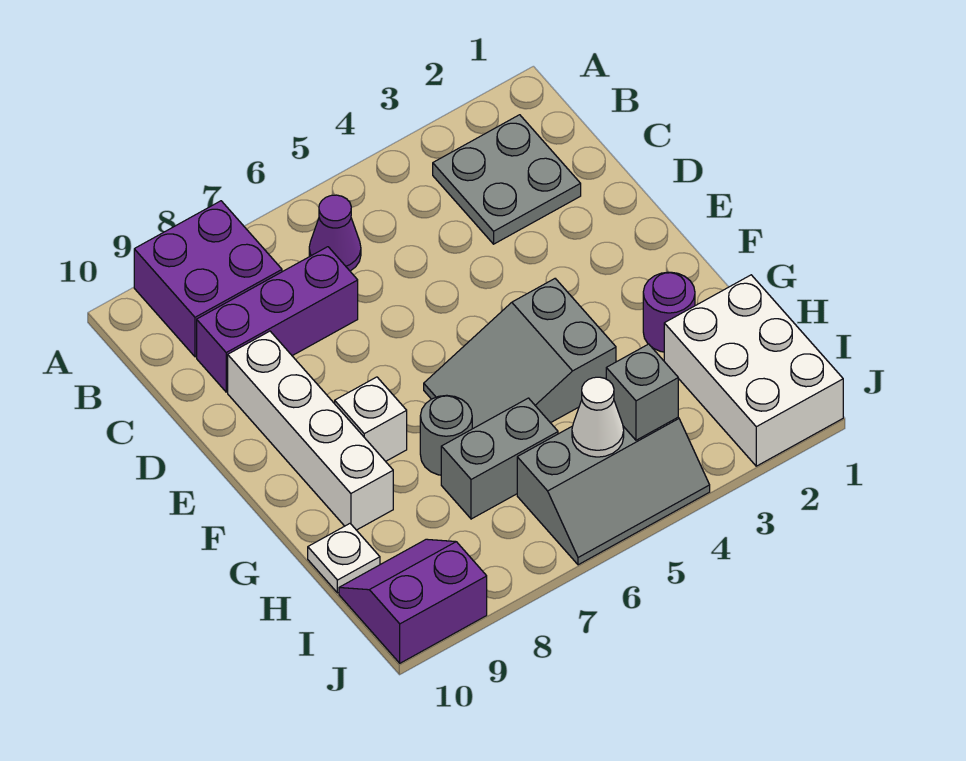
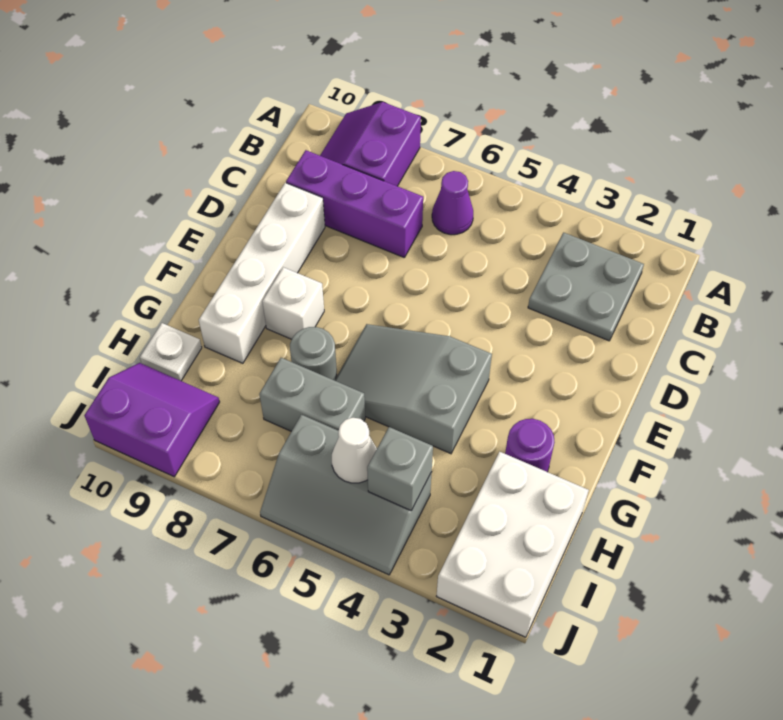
purple brick A8:B9 level 1 -> purple slope A8:B9 level 1 top 8

